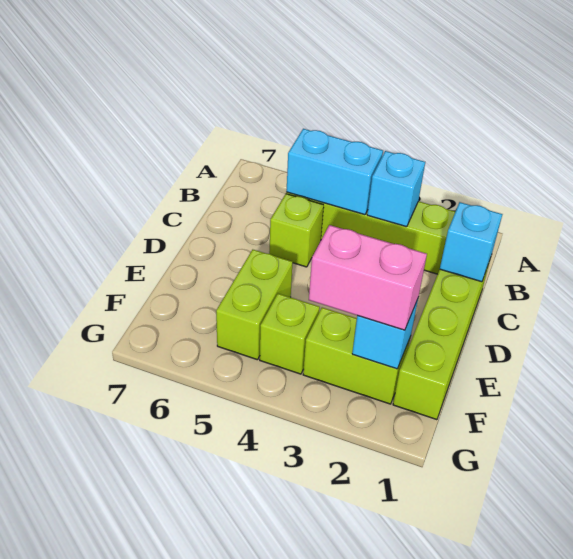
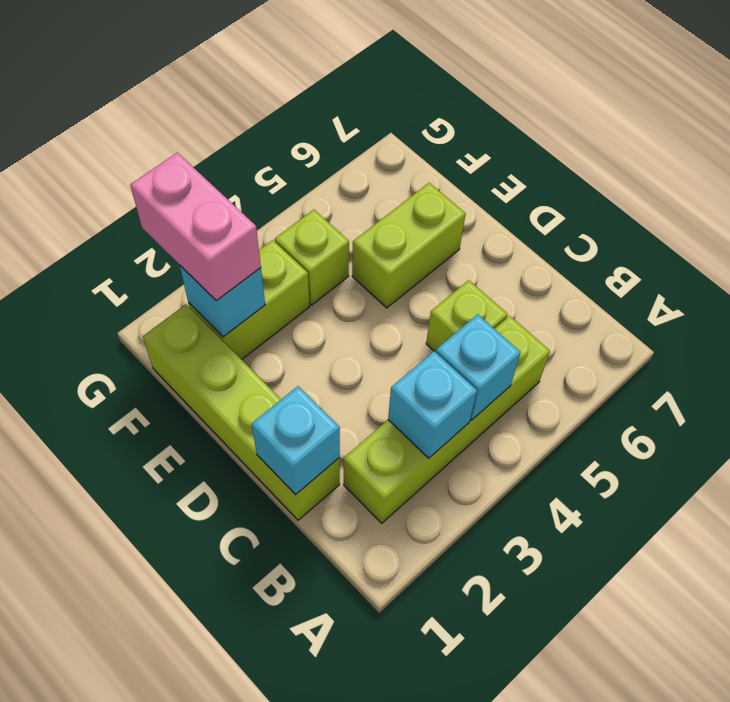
cyan brick B4:B5 level 2 -> cyan brick B4 level 2
lime brick E5:F5 level 1 -> lime brick E5:E6 level 1
pink brick F2:F3 level 3 -> pink brick F2:G2 level 3

